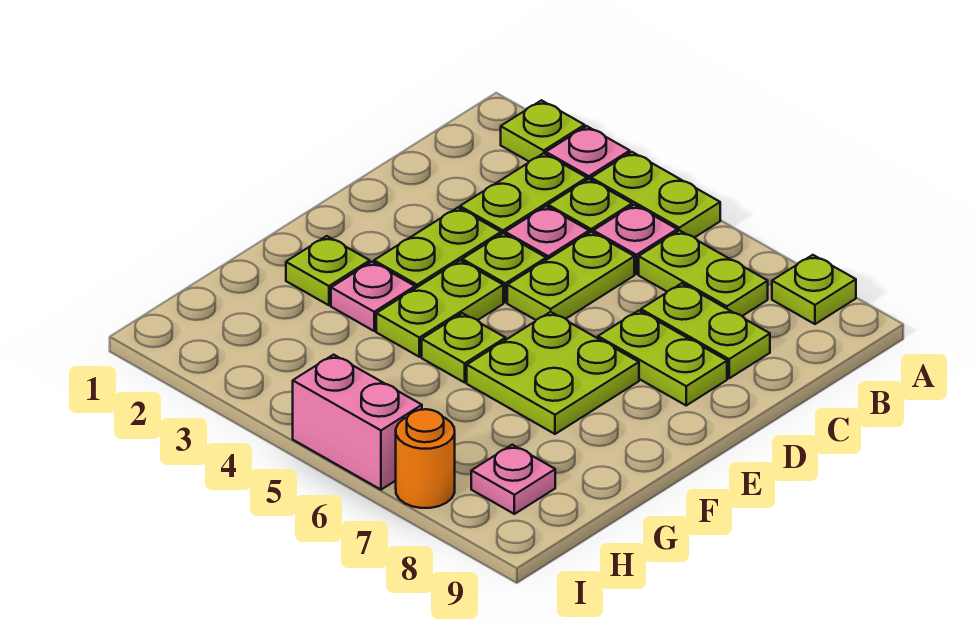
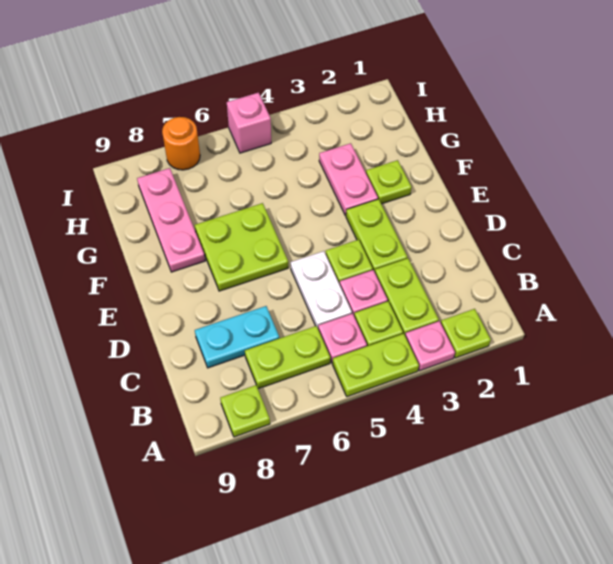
lime plate C5:D5 level 1 -> white plate C5:D5 level 1
lime plate C7:C8 level 1 -> cyan plate C7:C8 level 1
lime plate D7:D8 level 1 -> none
lime plate E4:F4 level 1 -> none
pink plate F3 level 1 -> pink plate F3:G3 level 1
lime plate F5 level 1 -> none
pink plate H8 level 1 -> pink plate F8:H8 level 1
pink brick I5:I6 level 1 -> pink brick I5 level 1

